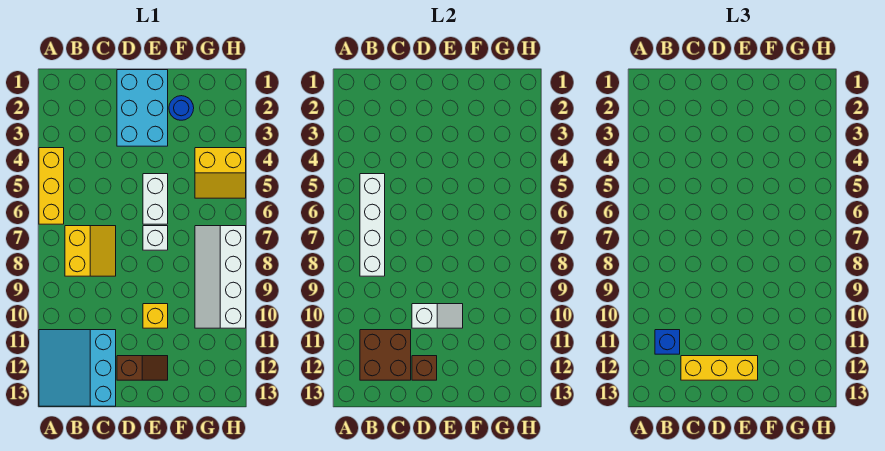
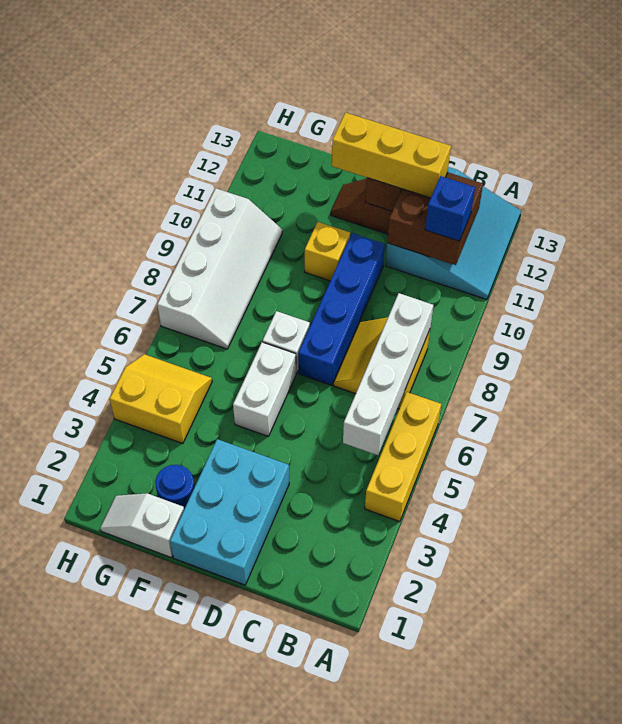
none -> blue brick D7:D10 level 1
white slope D10:E10 level 2 top D -> white slope F1:G1 level 1 top F

